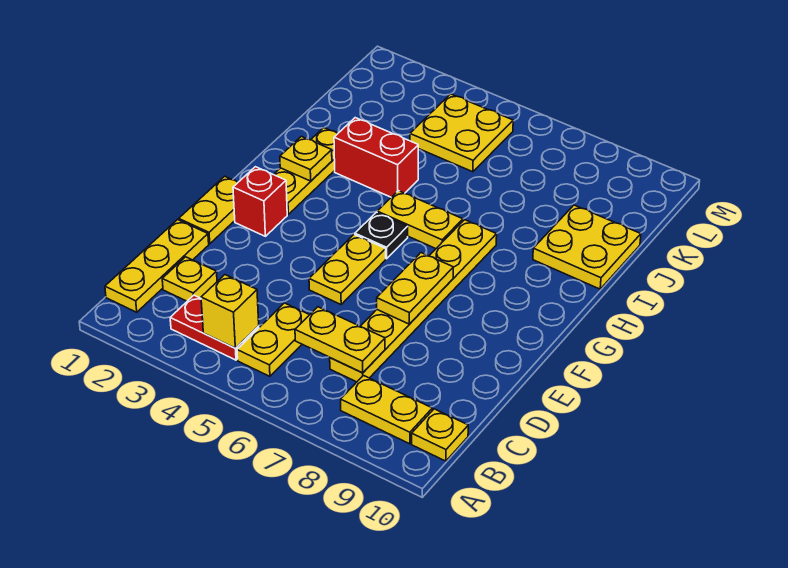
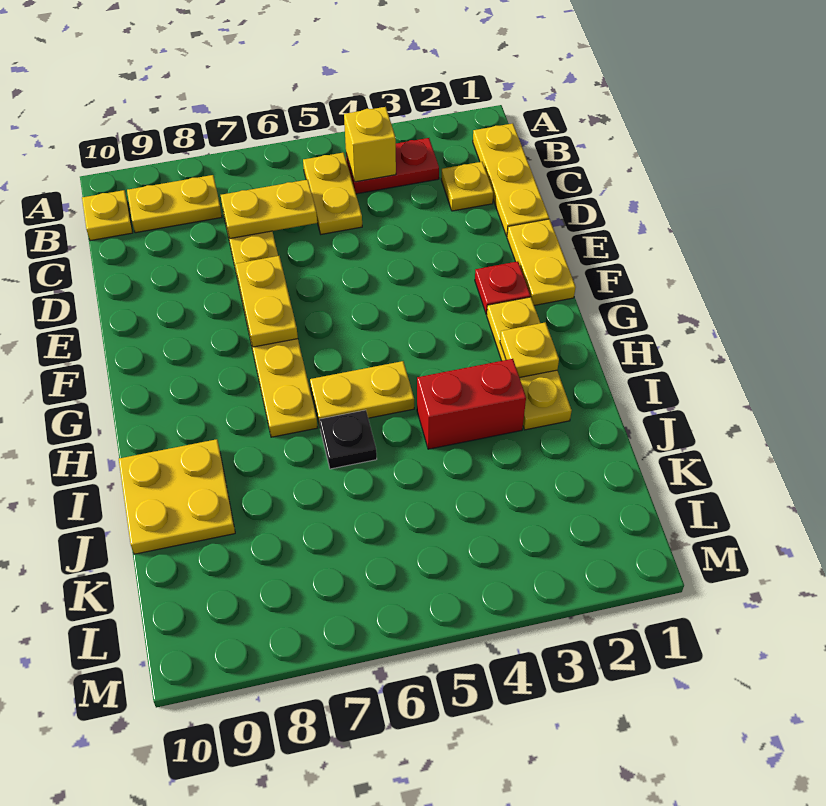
yellow plate E5:F5 level 1 -> none
red brick F2 level 1 -> red plate F2 level 1
black plate G5 level 1 -> black plate I6 level 1
yellow plate K4:L5 level 1 -> none

